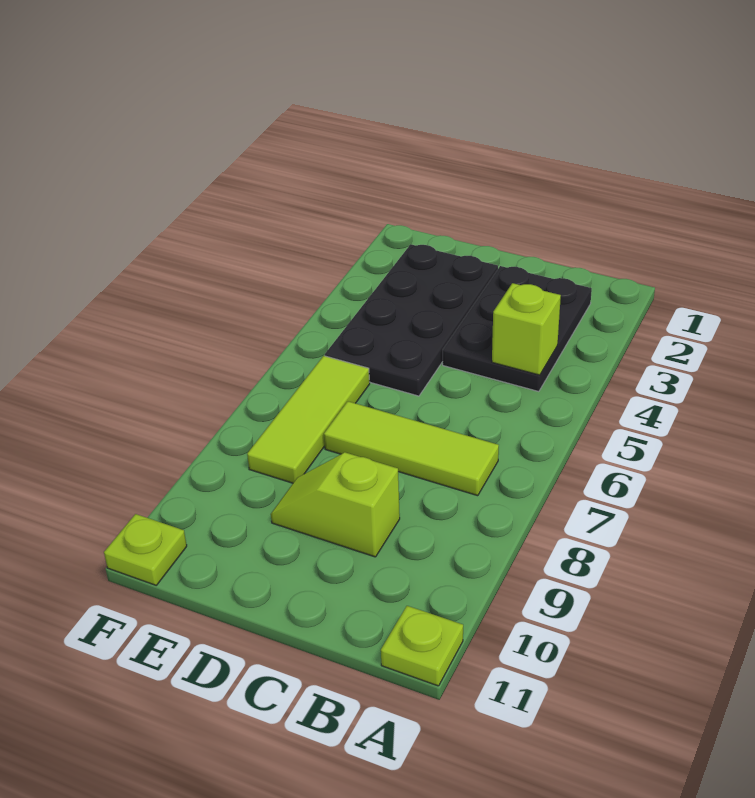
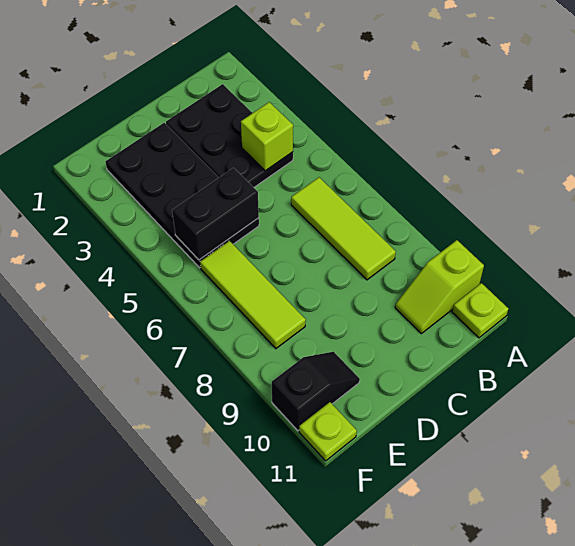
lime tile B7:D7 level 1 -> lime tile B6:B8 level 1
lime slope C9:D9 level 1 top C -> lime slope A10:B10 level 1 top A
none -> black brick D5:E5 level 2
none -> black slope E10:F10 level 1 top F

